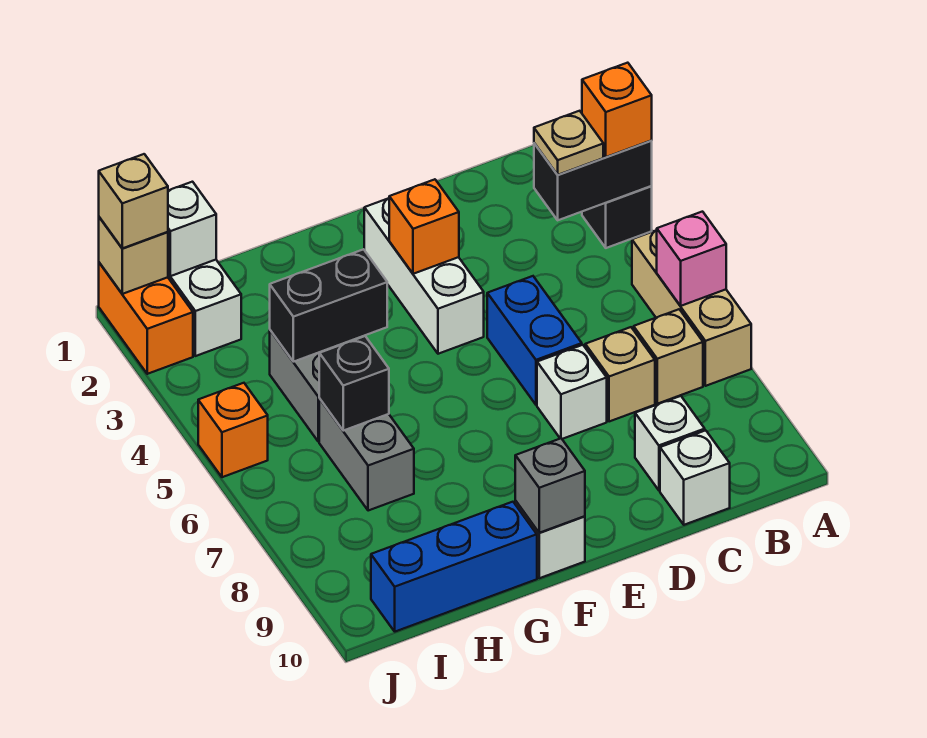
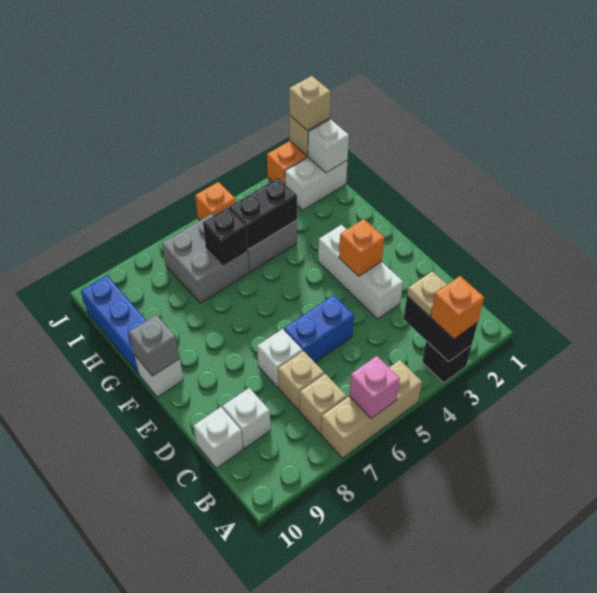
white brick E2:E4 level 1 -> white brick D3:F3 level 1
black brick G4:H4 level 2 -> black brick H4:H5 level 2
grey brick H6:H7 level 1 -> grey brick H6:I7 level 1

